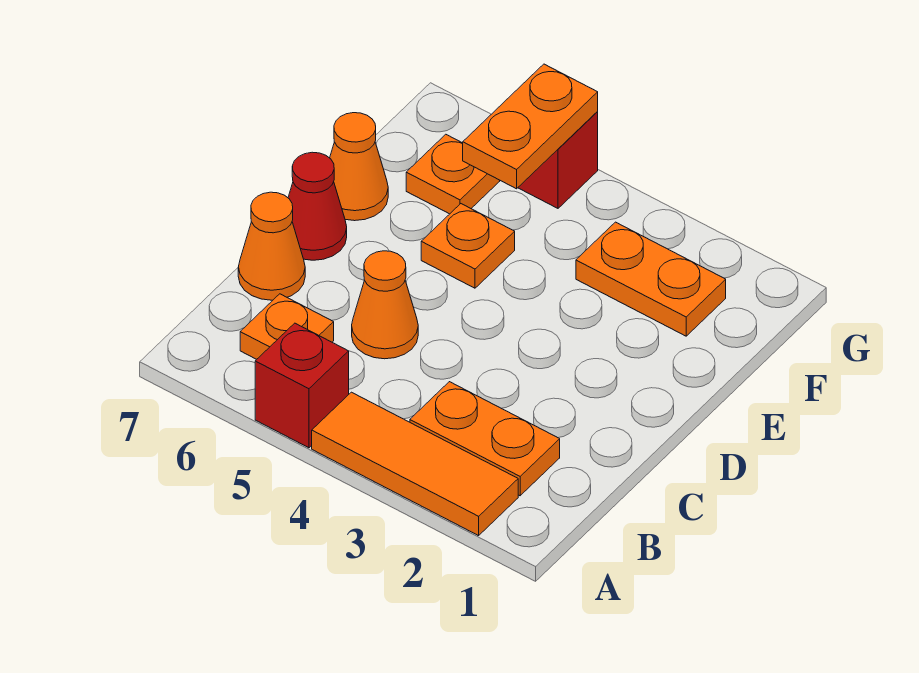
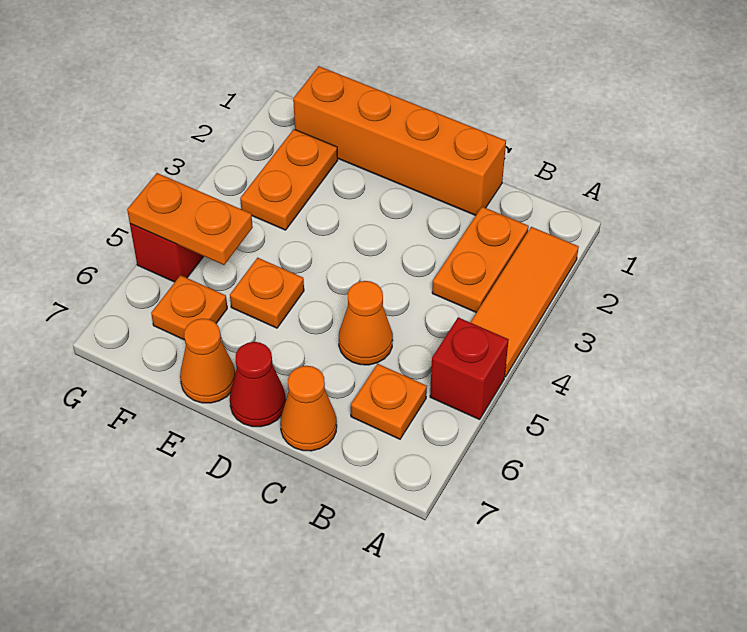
none -> orange brick C1:F1 level 1

